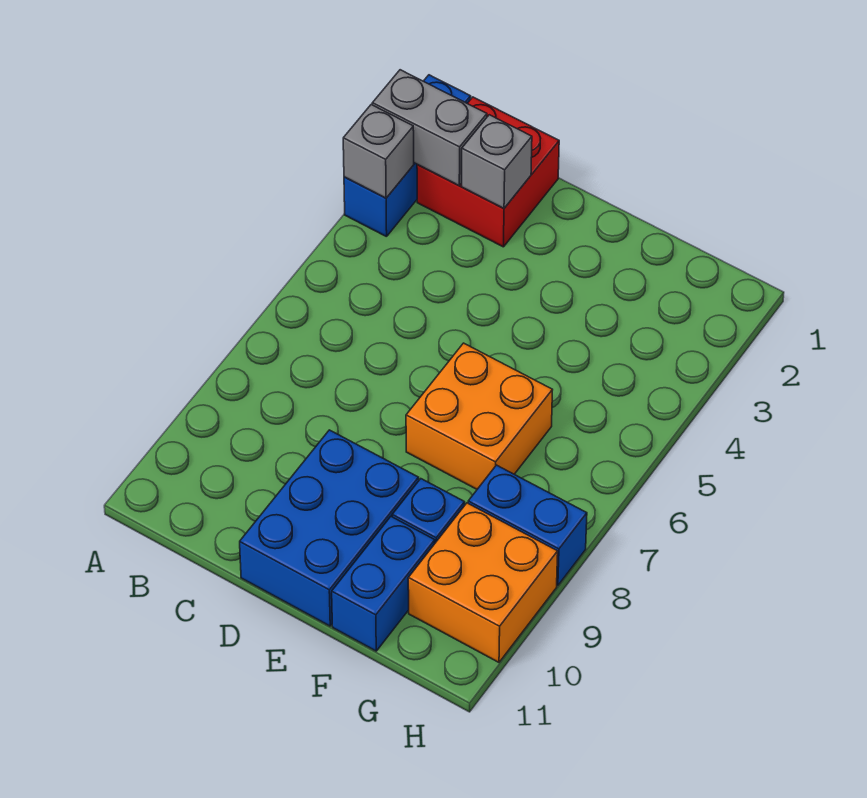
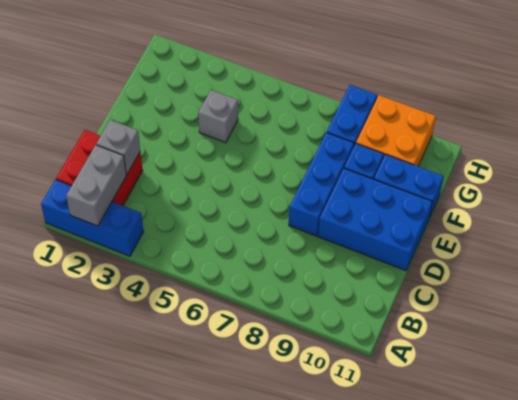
grey brick A3 level 2 -> grey brick F4 level 1
none -> blue brick D8:F8 level 1
orange brick E6:F7 level 1 -> none

